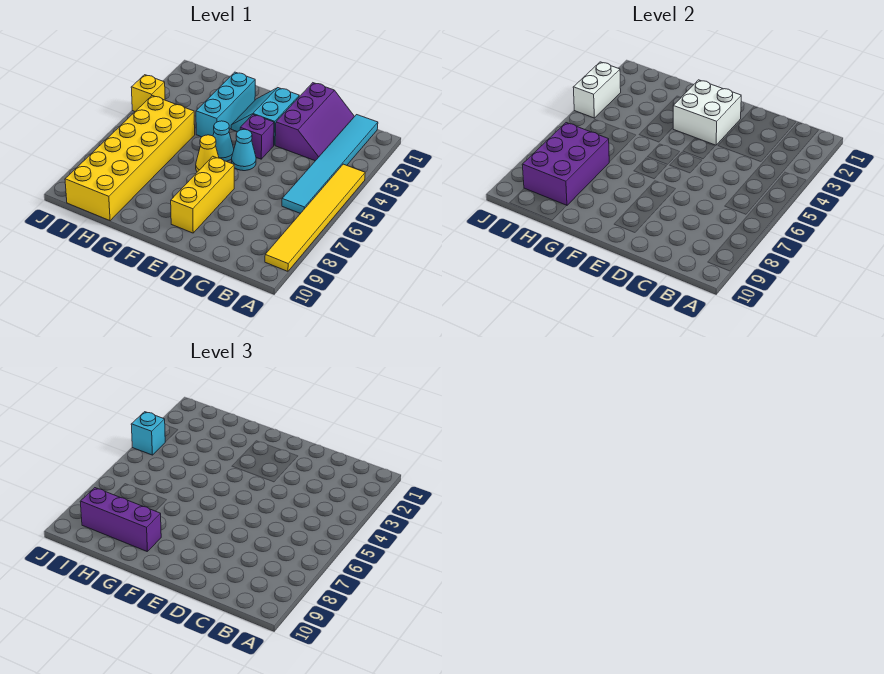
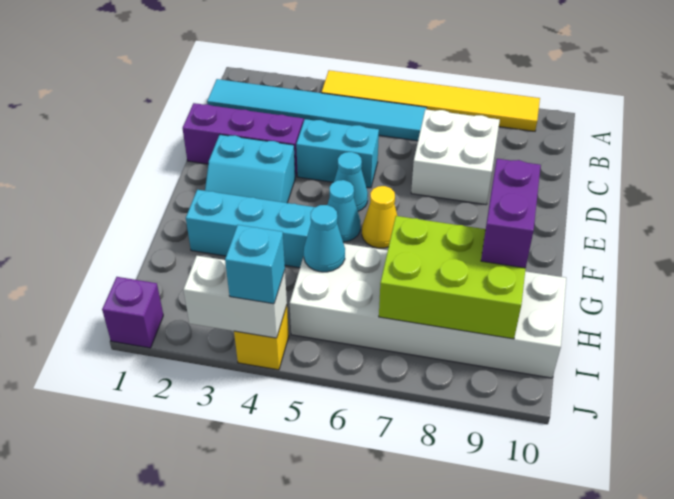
none -> cyan brick D4:D5 level 1
white brick E2:F3 level 2 -> white brick C7:D8 level 1
purple brick E4 level 1 -> purple brick J1 level 1
yellow brick E7:E9 level 1 -> none
purple brick G9:I9 level 3 -> purple brick G9:H9 level 3
yellow brick H5:I10 level 1 -> white brick H5:I10 level 1
none -> cyan cone H5 level 2
purple brick H7:I9 level 2 -> lime brick H7:I9 level 2

